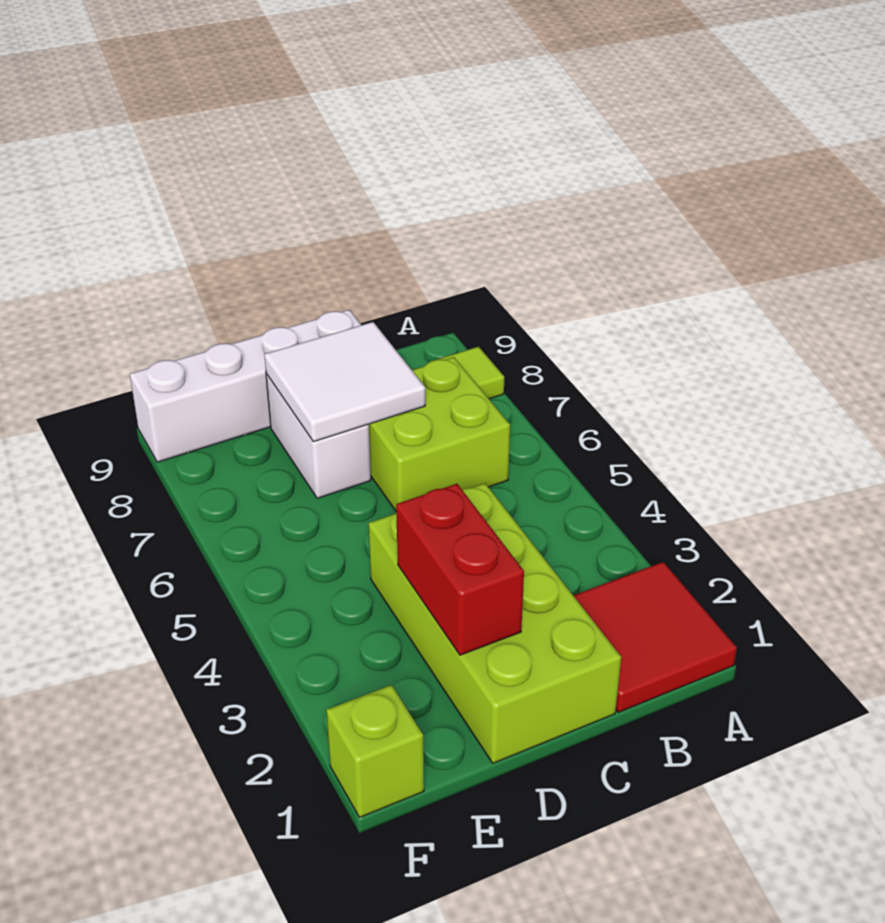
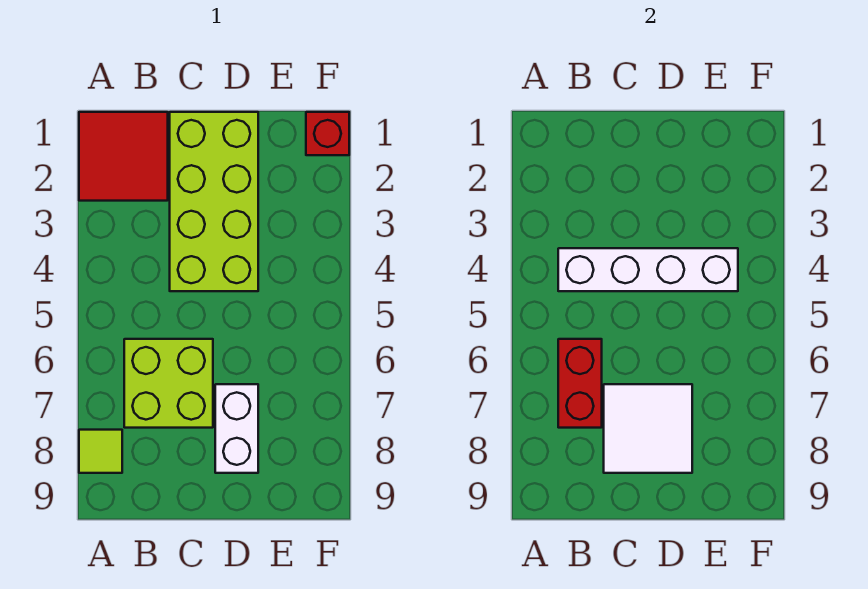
white brick C9:F9 level 1 -> white brick B4:E4 level 2
red brick D2:D3 level 2 -> red brick B6:B7 level 2
lime brick F1 level 1 -> red brick F1 level 1

